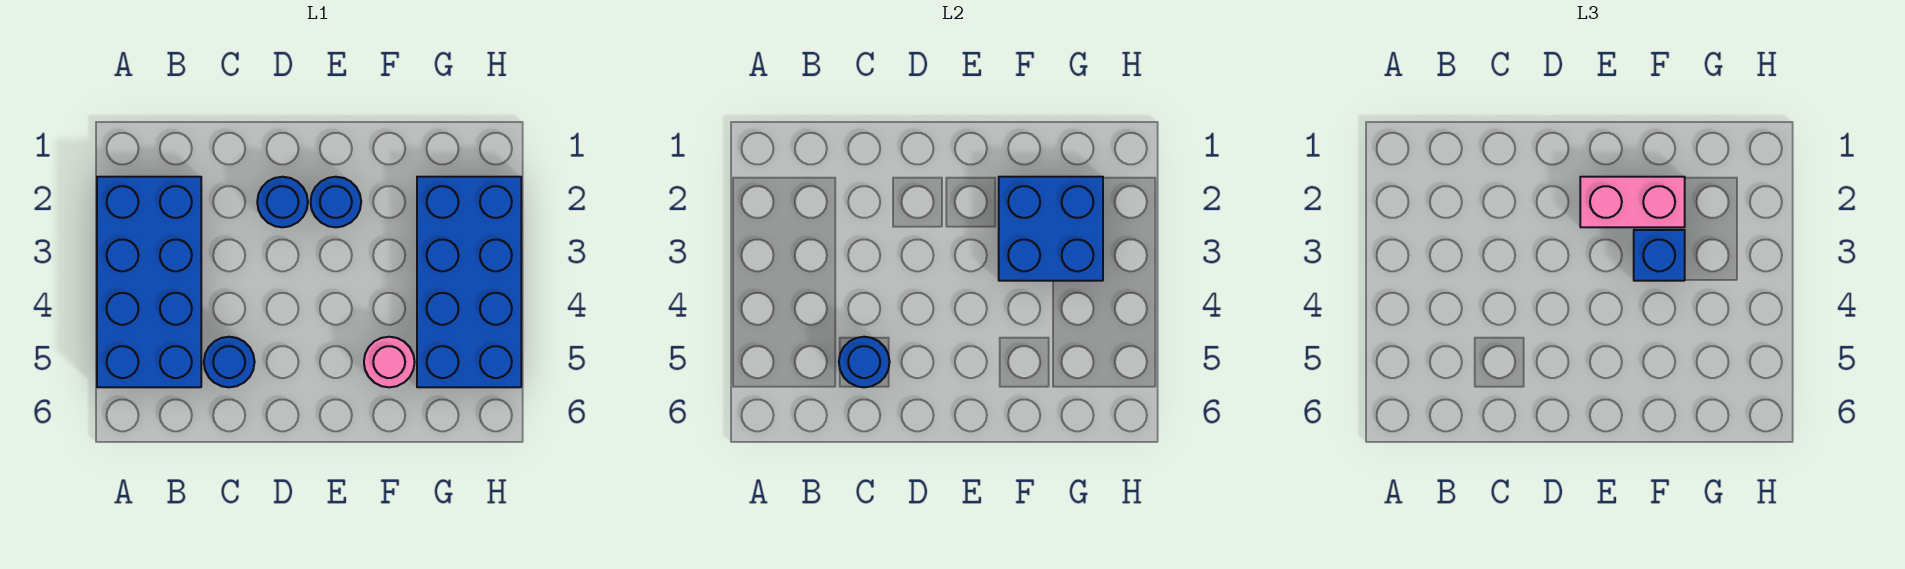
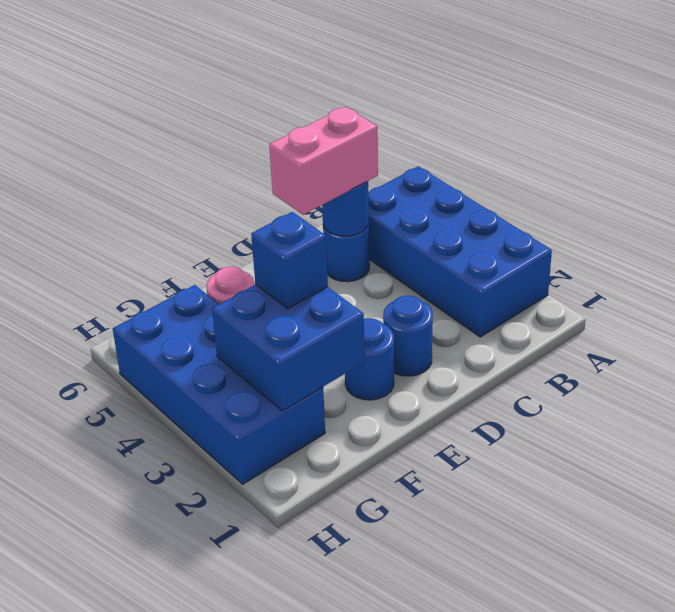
pink brick E2:F2 level 3 -> pink brick C5:D5 level 3

